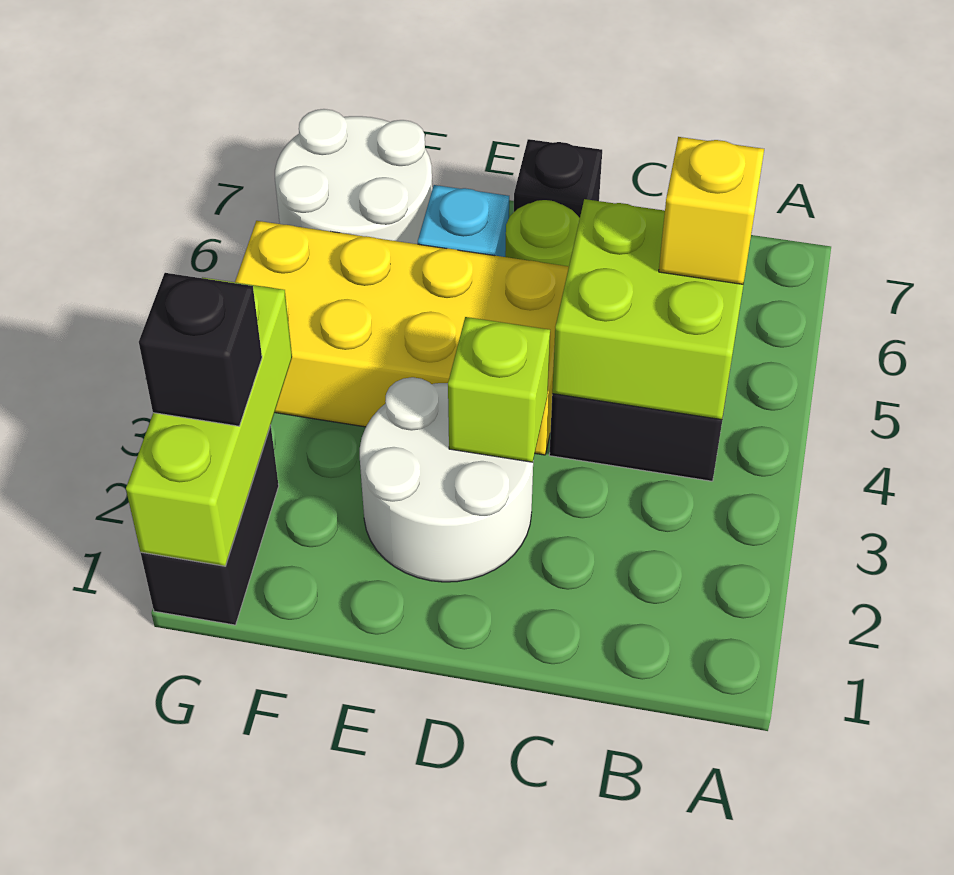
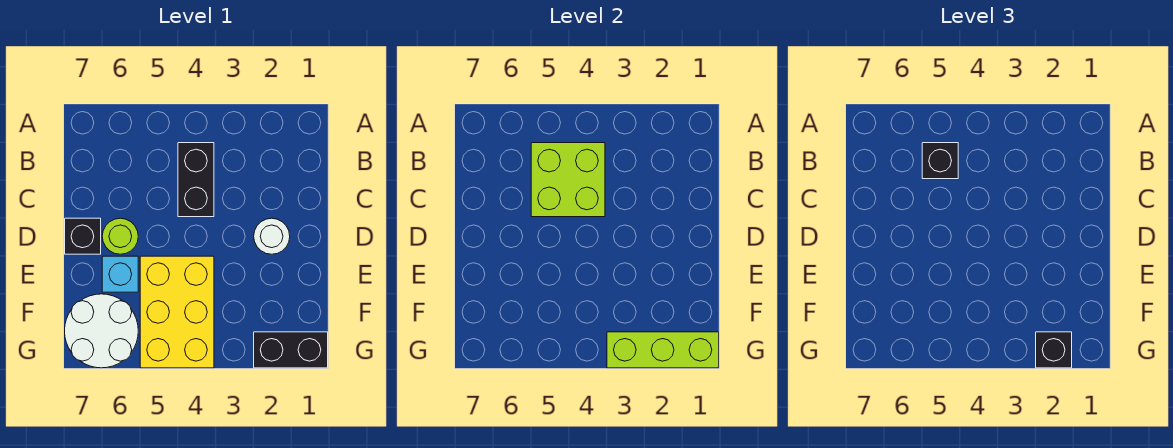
yellow brick B5 level 3 -> black brick B5 level 3
white round brick D2:E3 level 1 -> white round brick D2 level 1
lime brick D3 level 2 -> none
yellow brick D4:G5 level 1 -> yellow brick E4:G5 level 1

